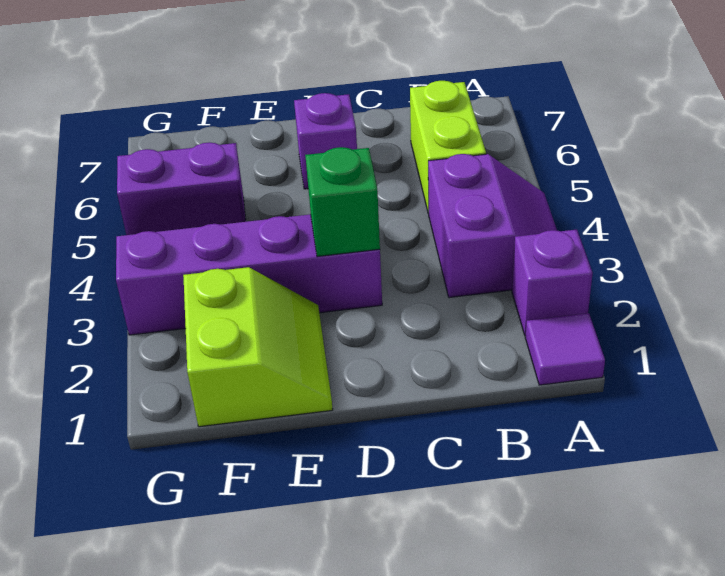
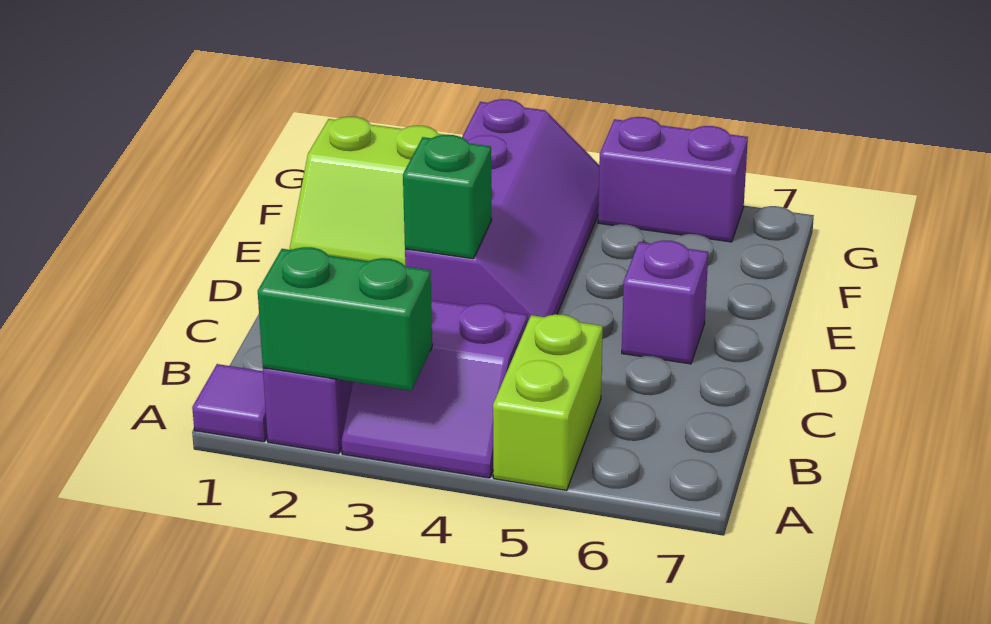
none -> green brick A2:A3 level 2
lime brick B5:B6 level 1 -> lime brick A5:B5 level 1
purple brick F5:G5 level 1 -> purple brick G5:G6 level 1

